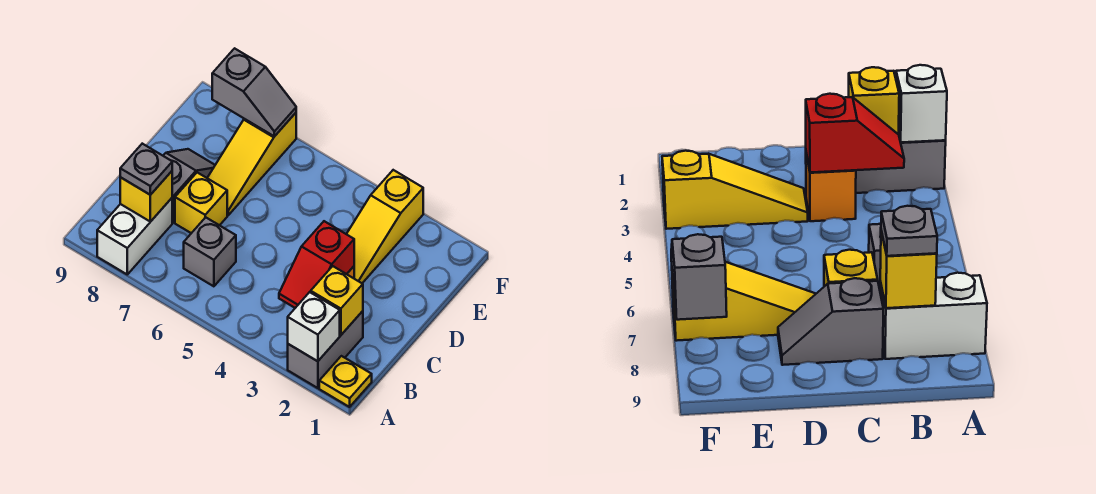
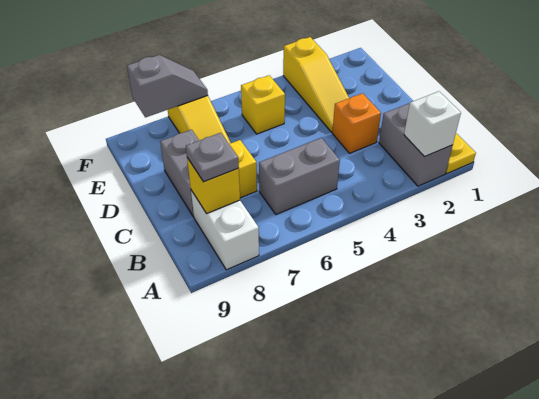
yellow brick B2 level 2 -> yellow brick E5 level 1
red slope B3:C3 level 2 top C -> none
grey brick B6 level 1 -> grey brick B5:B6 level 1
grey slope C8:D8 level 1 top C -> grey brick C8:D8 level 1

